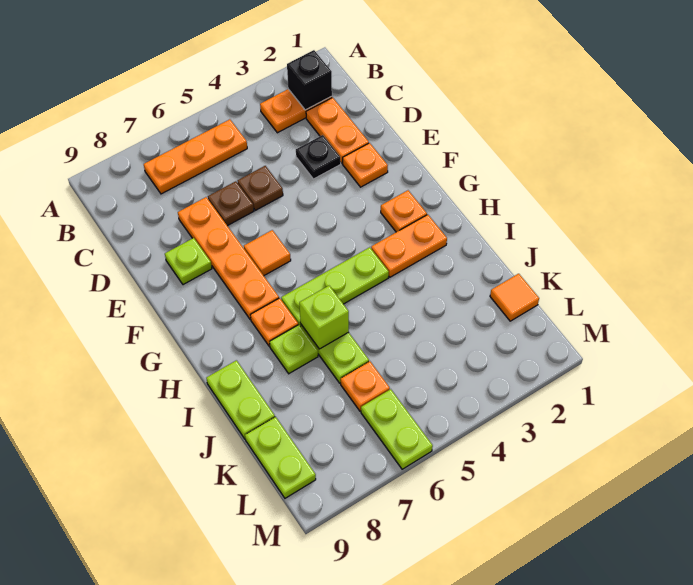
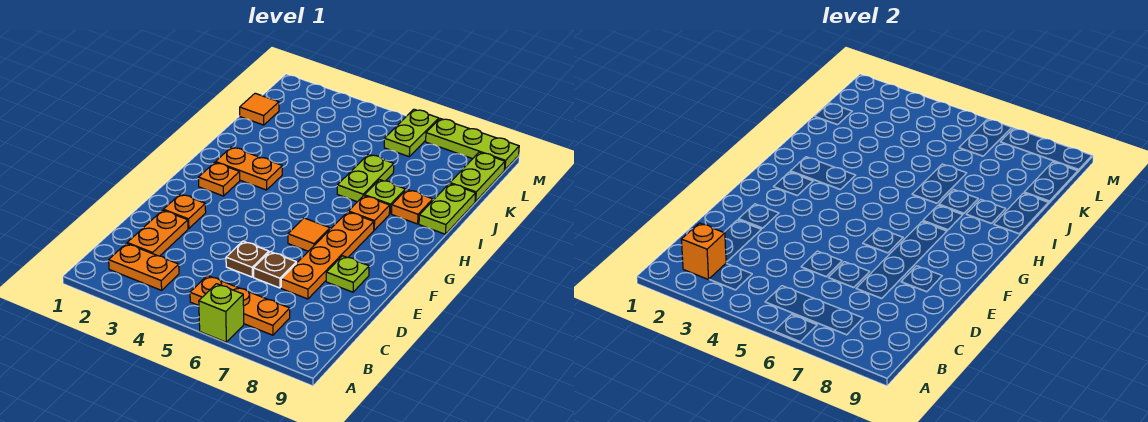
black brick B2 level 2 -> orange brick B2 level 2
black plate D3 level 1 -> none
lime plate H4:H6 level 1 -> lime plate M7:M9 level 1
lime brick I6 level 2 -> lime brick A6 level 1
orange plate K6 level 1 -> orange plate I8 level 1

